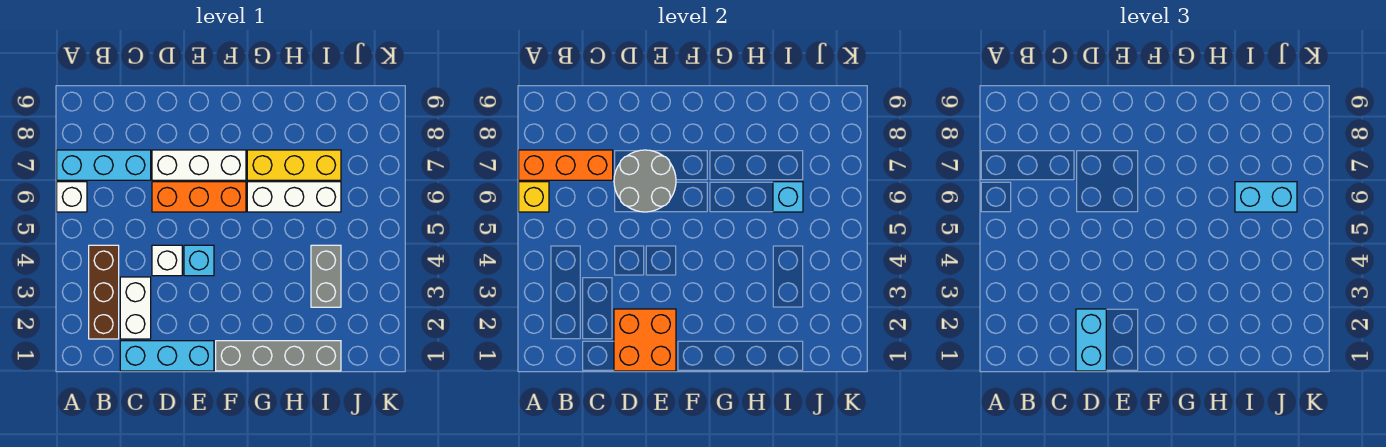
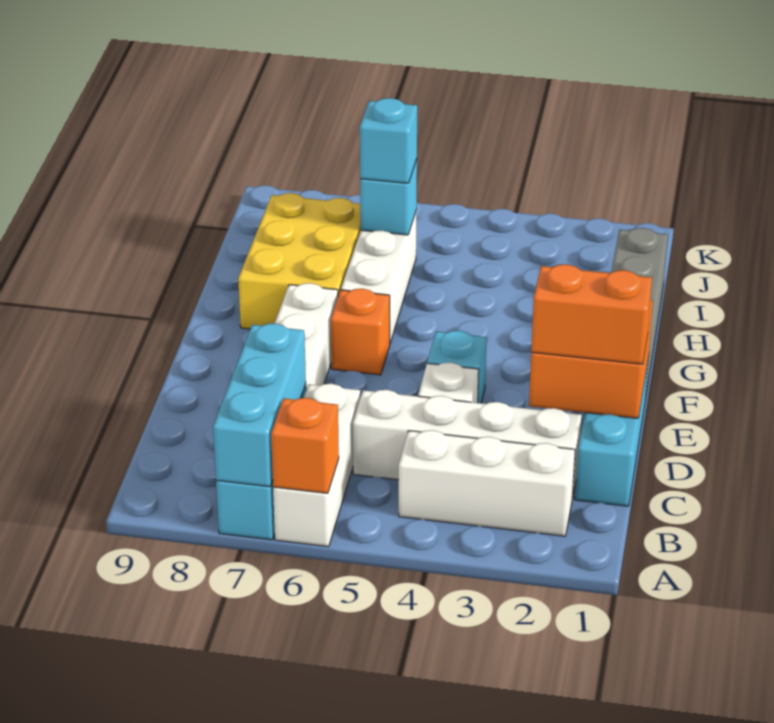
white brick A6 level 1 -> white brick A6:C6 level 1
yellow brick A6 level 2 -> orange brick A6 level 2
orange brick A7:C7 level 2 -> cyan brick A7:C7 level 2
brown brick B2:B4 level 1 -> white brick B2:B4 level 1
white brick C2:C3 level 1 -> white brick C2:C5 level 1
cyan brick D1:D2 level 3 -> orange brick D1:D2 level 3
orange brick D6:F6 level 1 -> orange brick F6 level 1
grey round brick D6:E7 level 2 -> none
yellow brick G7:I7 level 1 -> yellow brick G7:I8 level 1
grey brick I3:I4 level 1 -> none
cyan brick I6:J6 level 3 -> cyan brick I6 level 3

